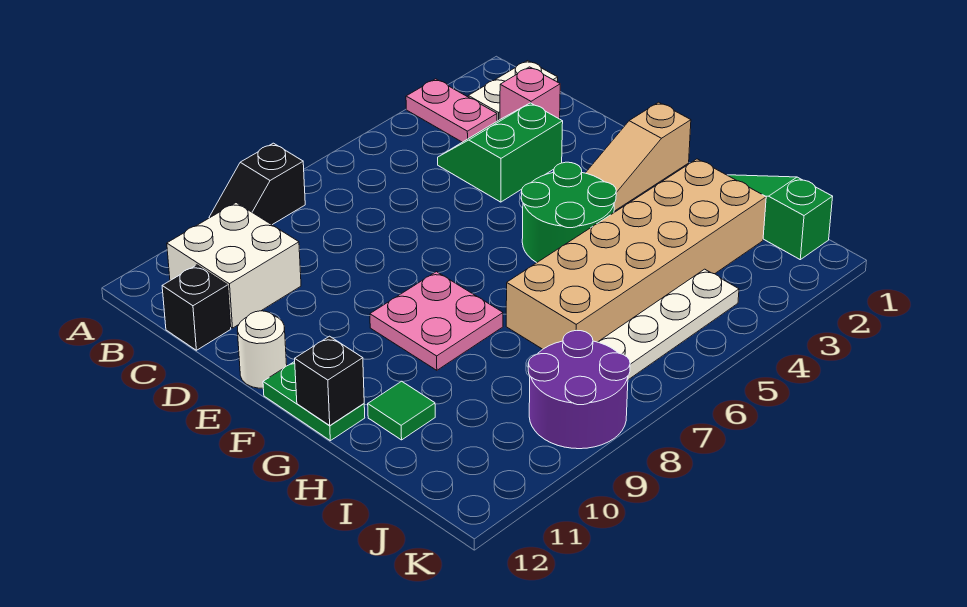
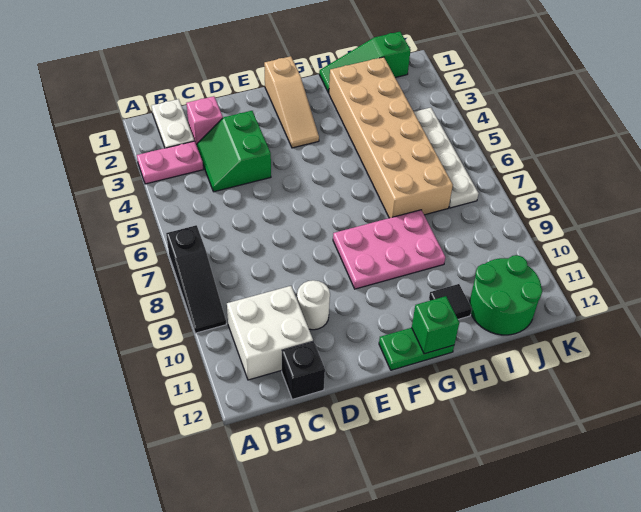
black slope A8:A9 level 1 top 8 -> black slope A7:A9 level 1 top 7
white round brick E12 level 1 -> white round brick D10 level 1
green round brick F4:G5 level 1 -> green round brick I11:J12 level 1
pink plate F8:G9 level 1 -> pink plate F8:H9 level 1
black brick G12 level 2 -> green brick G12 level 2
green tile H11 level 1 -> black tile H11 level 1
purple round brick J8:K9 level 1 -> none

